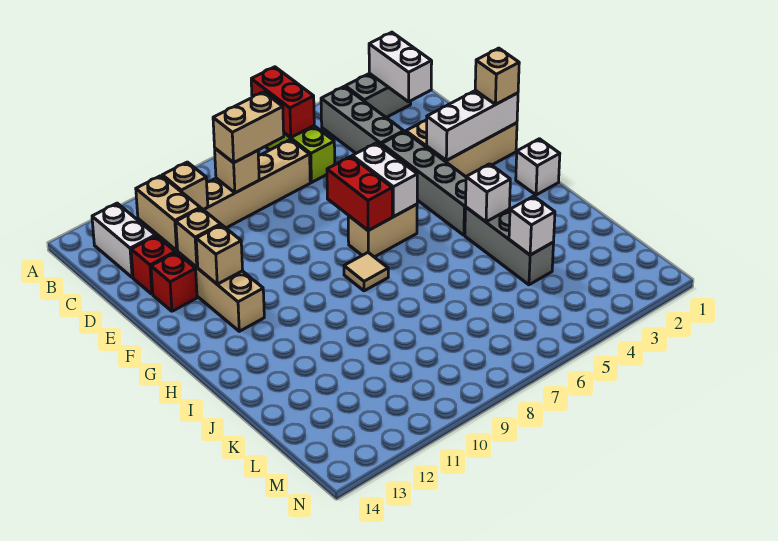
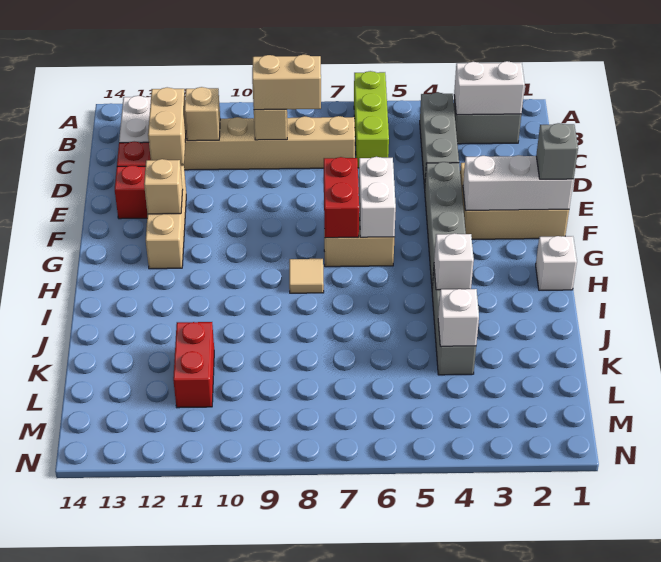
red brick A6:B6 level 2 -> red brick K11:L11 level 1
white brick B2:C2 level 2 -> white brick B2:B3 level 2
tan brick E12 level 2 -> none
tan brick F1 level 3 -> grey brick F1 level 3

